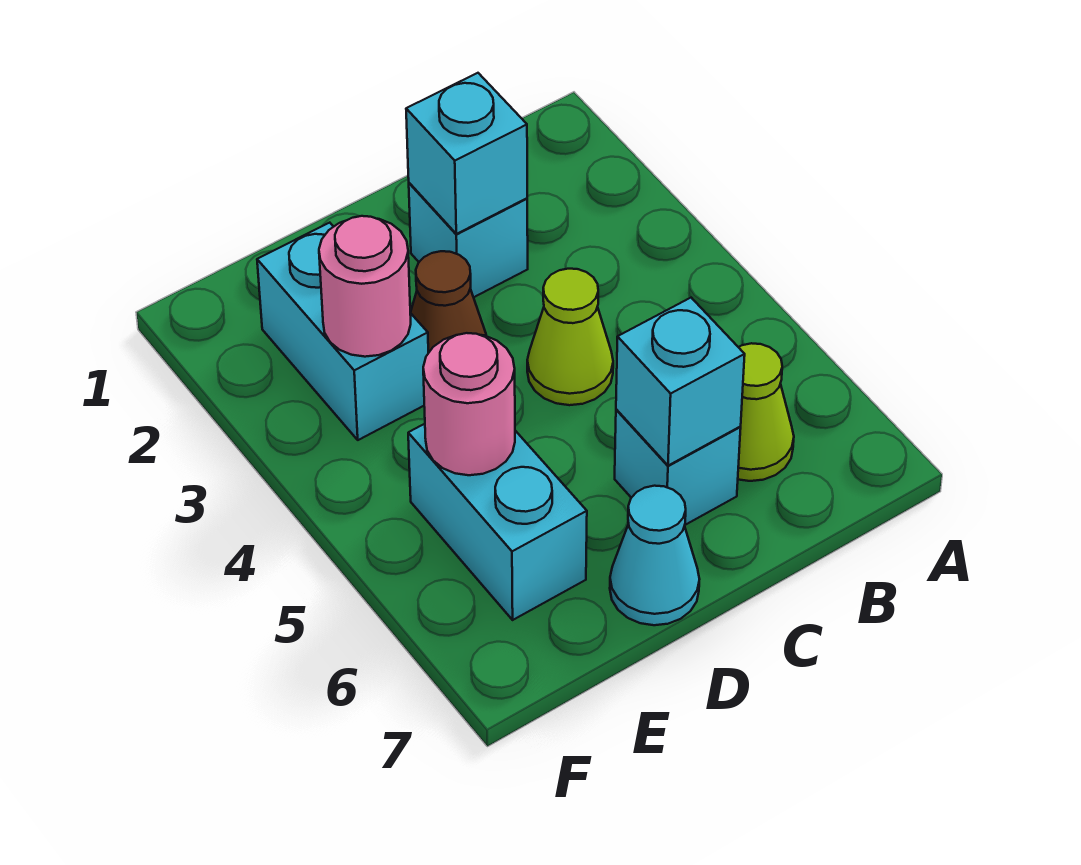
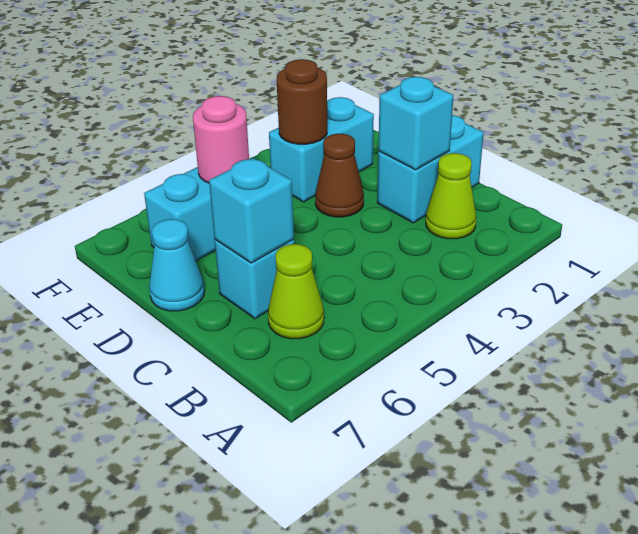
cyan brick C2 level 1 -> cyan brick C1:C2 level 1
lime cone C4 level 1 -> lime cone B2 level 1
pink round brick E3 level 2 -> brown round brick E3 level 2

